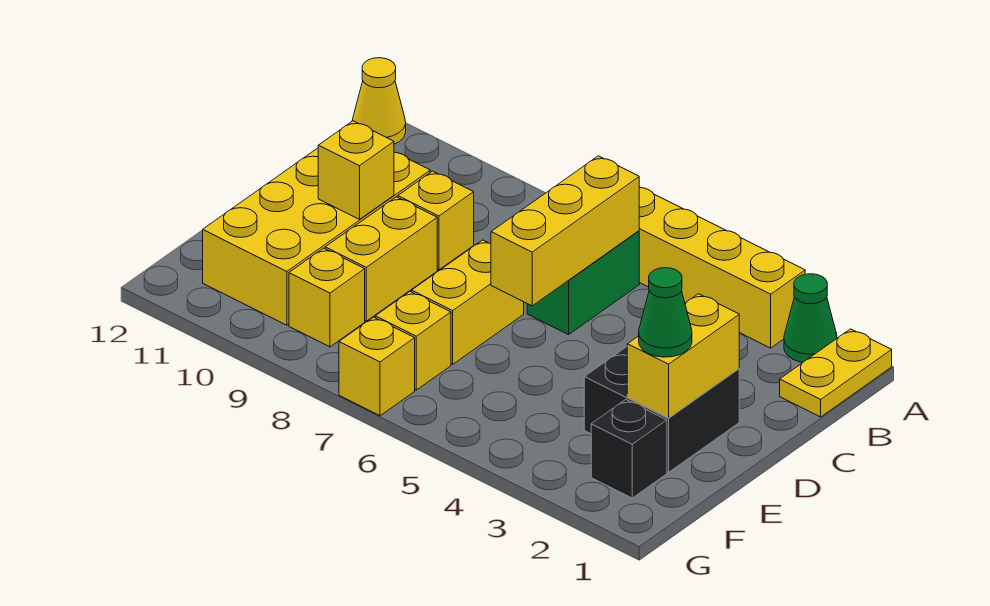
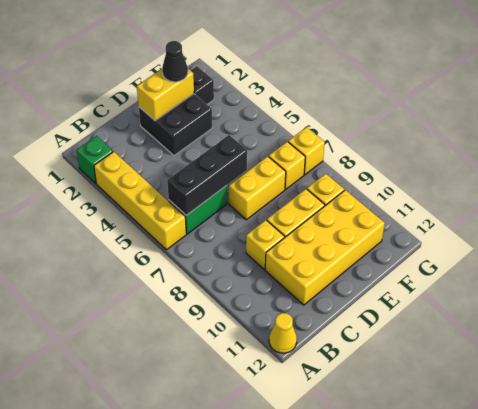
yellow plate A1:B1 level 1 -> none
green cone A2 level 1 -> green brick A2 level 1
yellow brick B6:D6 level 2 -> black brick B6:D6 level 2
yellow brick D10 level 2 -> none
green cone E2 level 3 -> black cone E2 level 3

